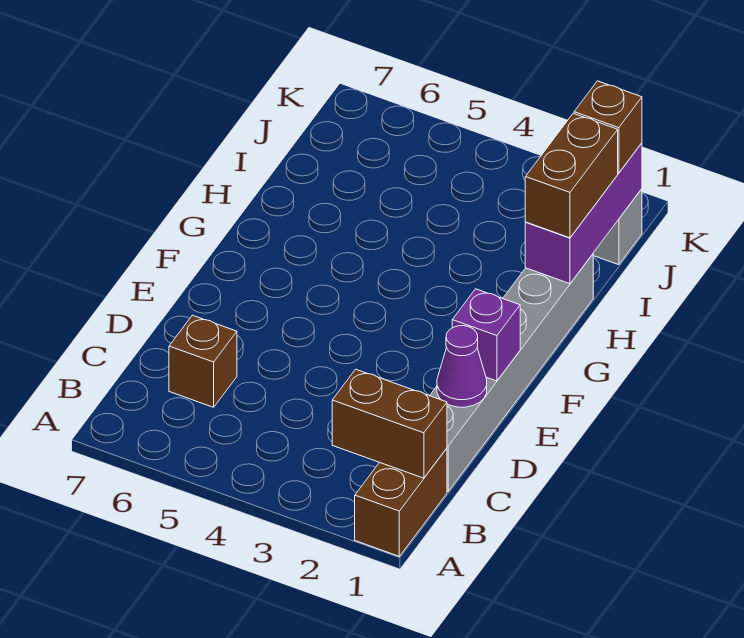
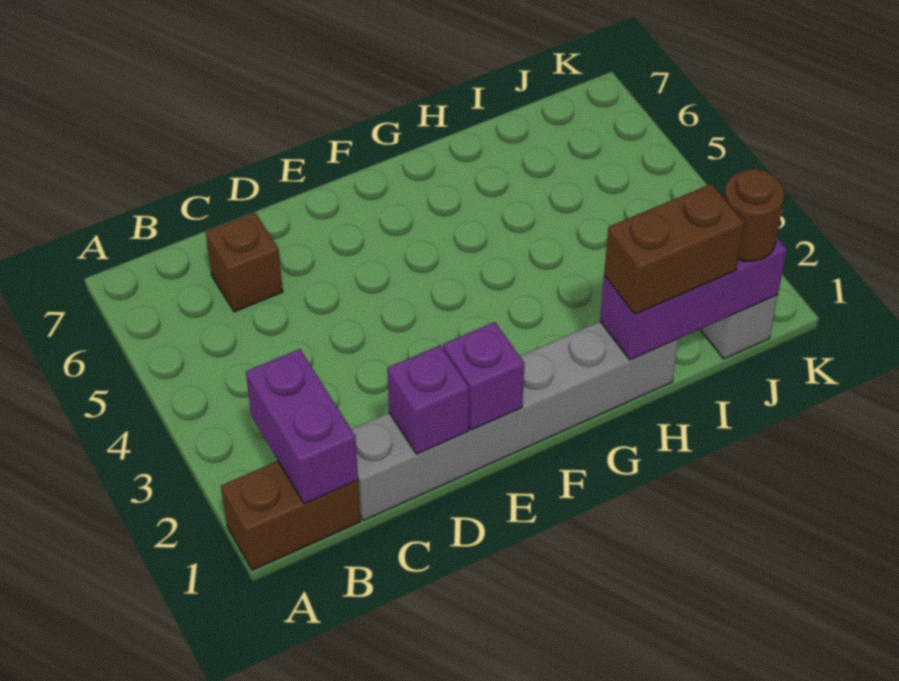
brown brick B1:B2 level 2 -> purple brick B1:B2 level 2
purple cone D1 level 2 -> purple brick D1 level 2
brown brick J1 level 3 -> brown round brick J1 level 3

